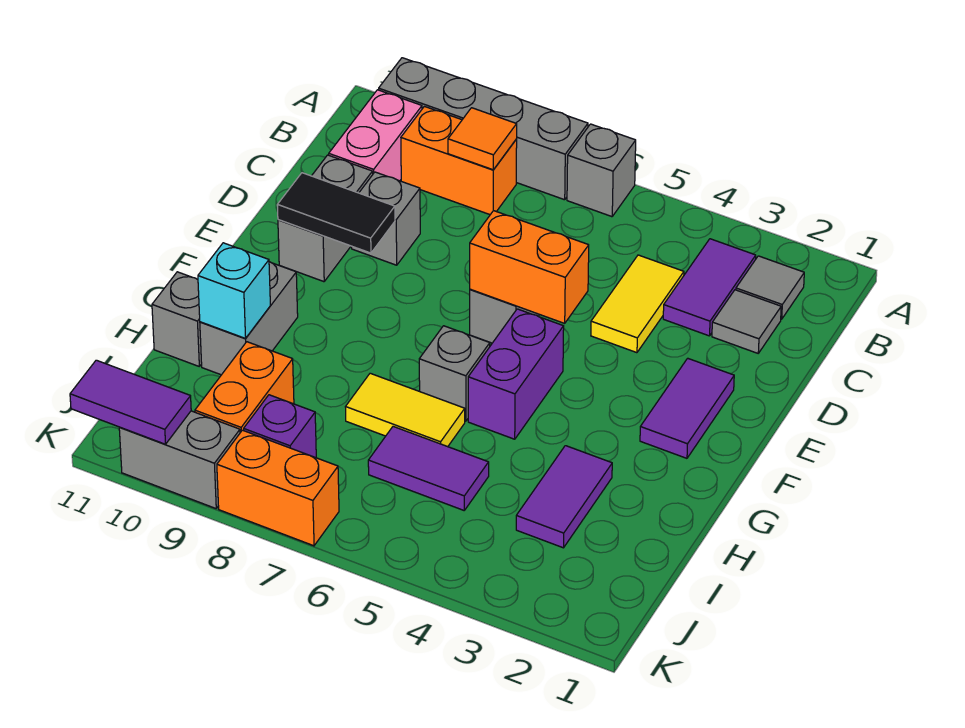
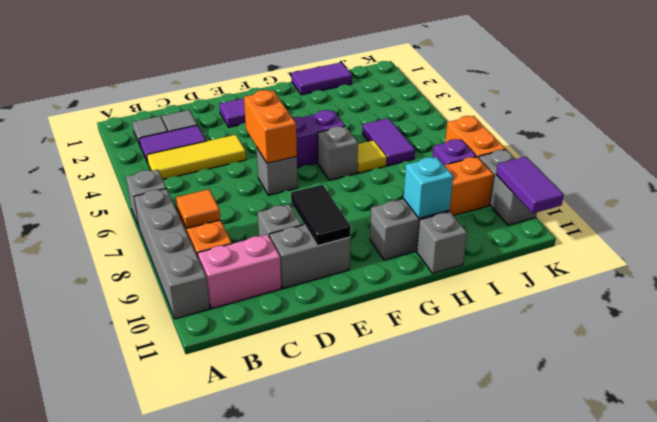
yellow tile C4:D4 level 1 -> yellow tile B4:D4 level 1
purple tile H3:I3 level 1 -> purple tile H1:I1 level 1
yellow tile H6:H7 level 1 -> yellow tile H6 level 1

